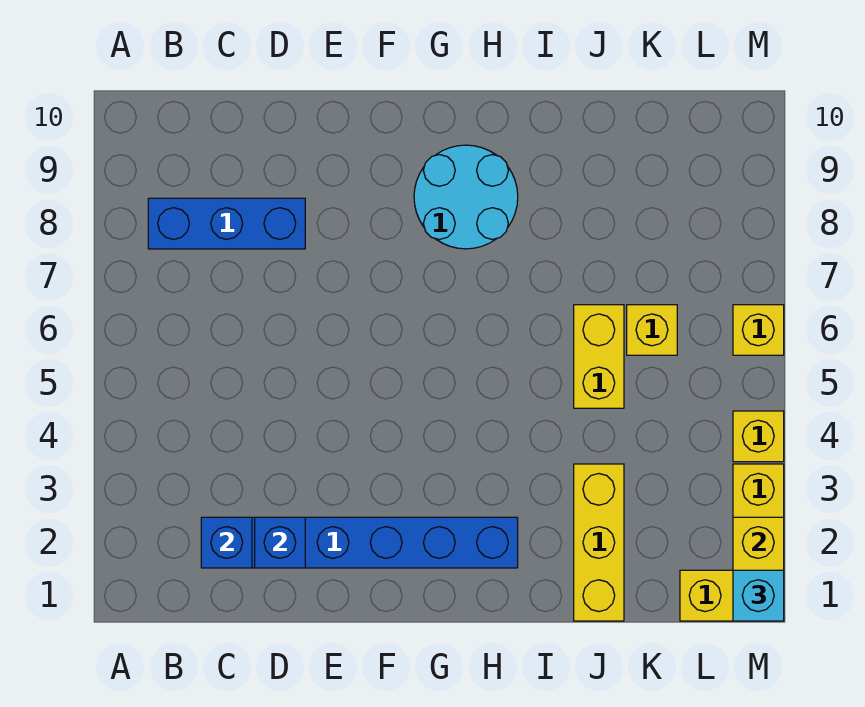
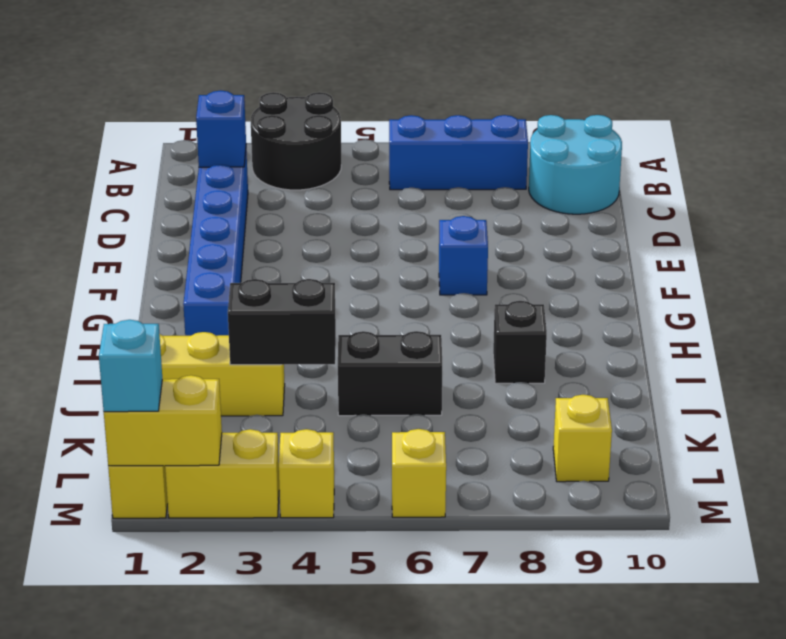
none -> black round brick A3:B4 level 1
blue brick B8:D8 level 1 -> blue brick B6:B8 level 1
blue brick D2 level 2 -> blue brick F7 level 1
cyan round brick G8:H9 level 1 -> cyan round brick B9:C10 level 1
none -> black brick I8 level 1
none -> black brick J3:J4 level 2
yellow brick J5:J6 level 1 -> black brick J5:J6 level 1
yellow brick K6 level 1 -> yellow brick L9 level 1

